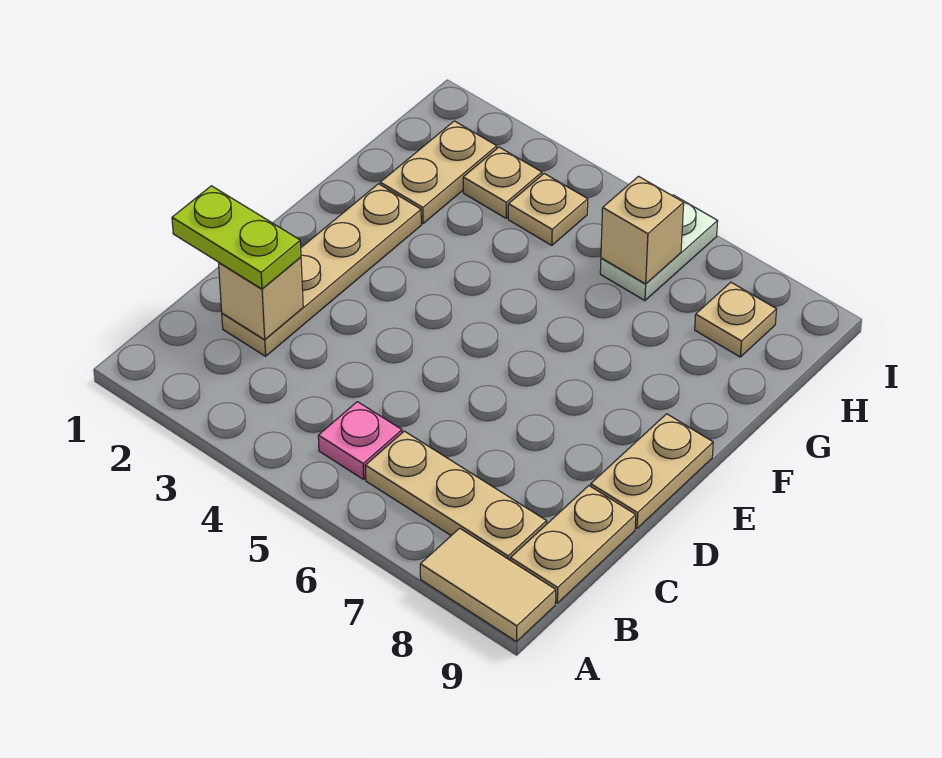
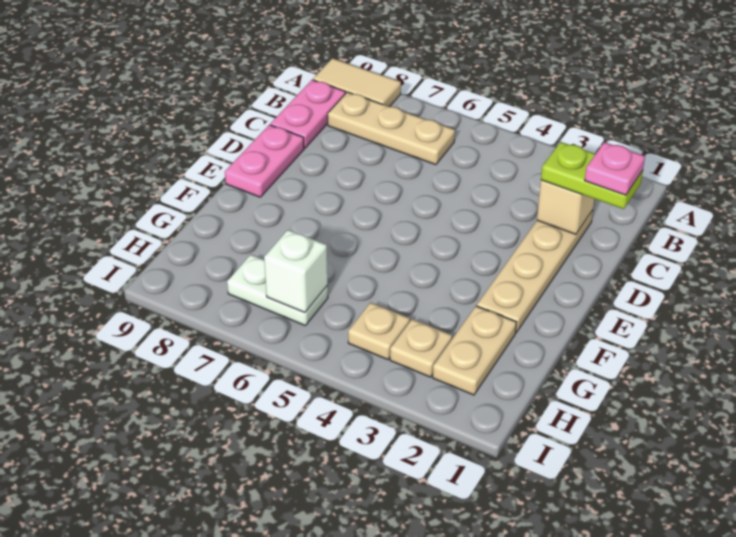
pink plate B5 level 1 -> pink plate C1 level 4
tan plate B9:C9 level 1 -> pink plate B9:C9 level 1
tan plate D9:E9 level 1 -> pink plate D9:E9 level 1
white plate H6:I6 level 1 -> white plate H6:H7 level 1
tan brick H6 level 2 -> white brick H6 level 2
tan plate H8 level 1 -> none

